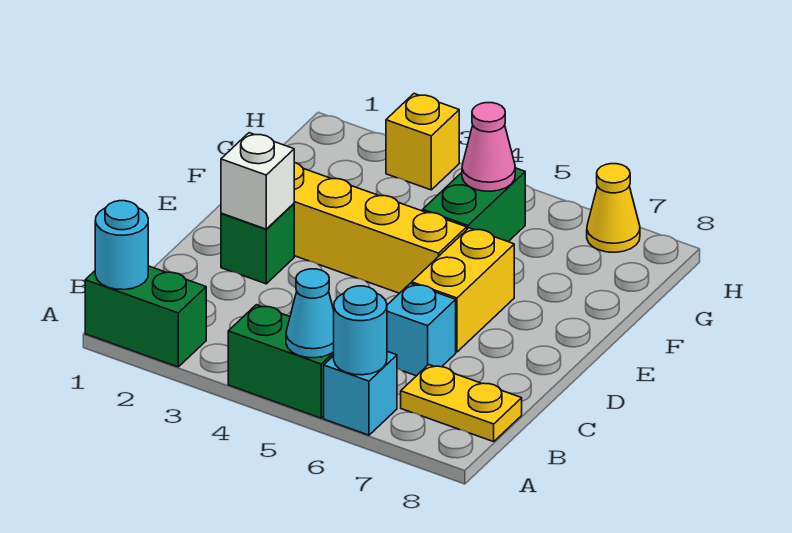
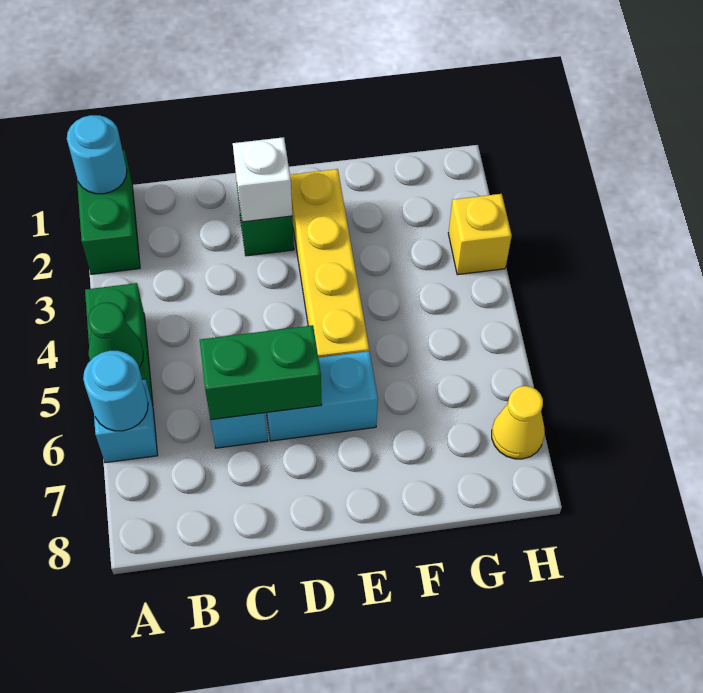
cyan cone A5 level 2 -> green cone A5 level 2
yellow plate B7:B8 level 1 -> none
yellow brick D6:E6 level 1 -> cyan brick D6:E6 level 1
green brick F5:G5 level 1 -> green brick C6:D6 level 2
pink cone G5 level 2 -> none

